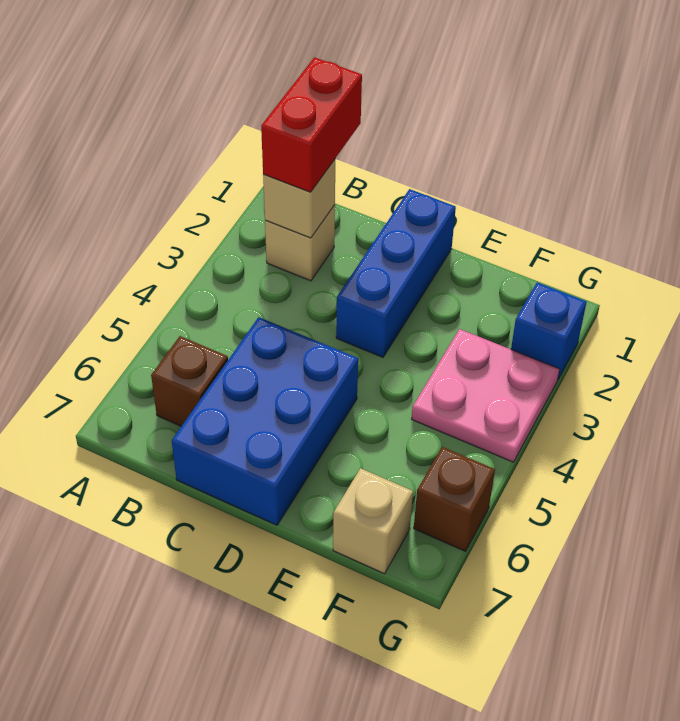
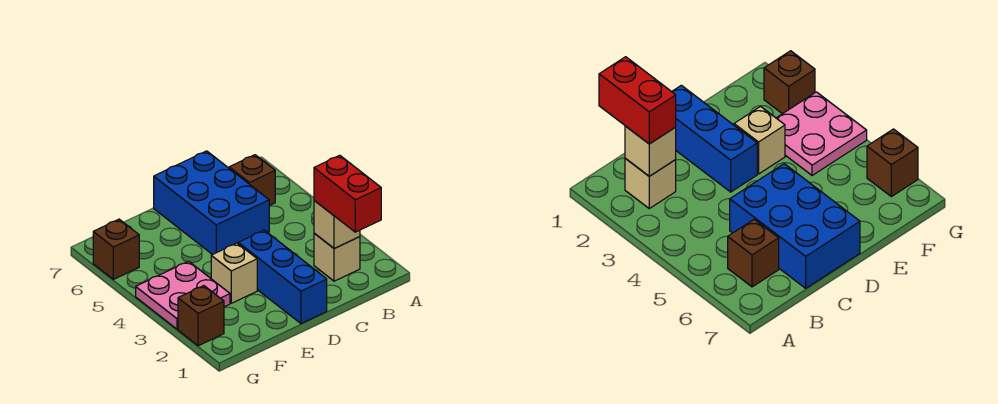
tan brick F7 level 1 -> tan brick E3 level 1
blue brick G2 level 1 -> brown brick G2 level 1

